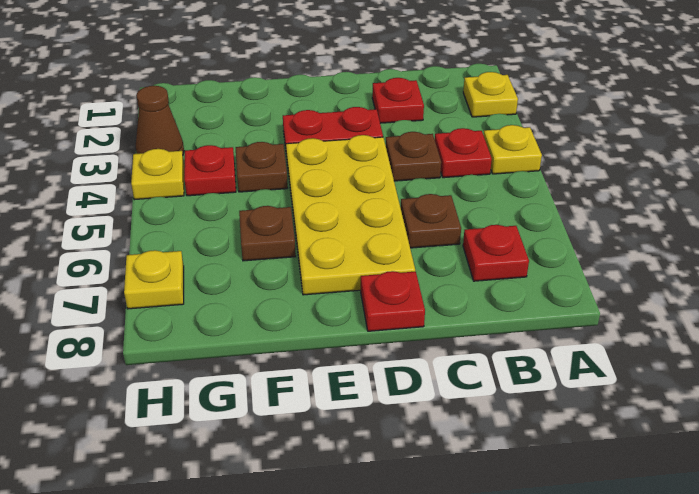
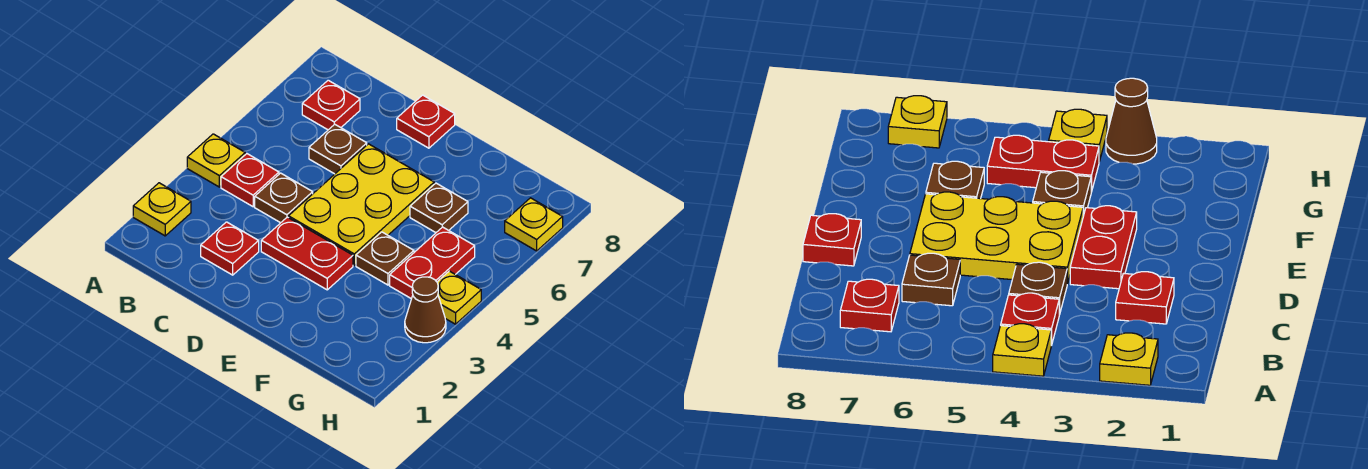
yellow plate D4:E7 level 1 -> yellow plate D4:E6 level 1
red plate G4 level 1 -> red plate G4:G5 level 1

